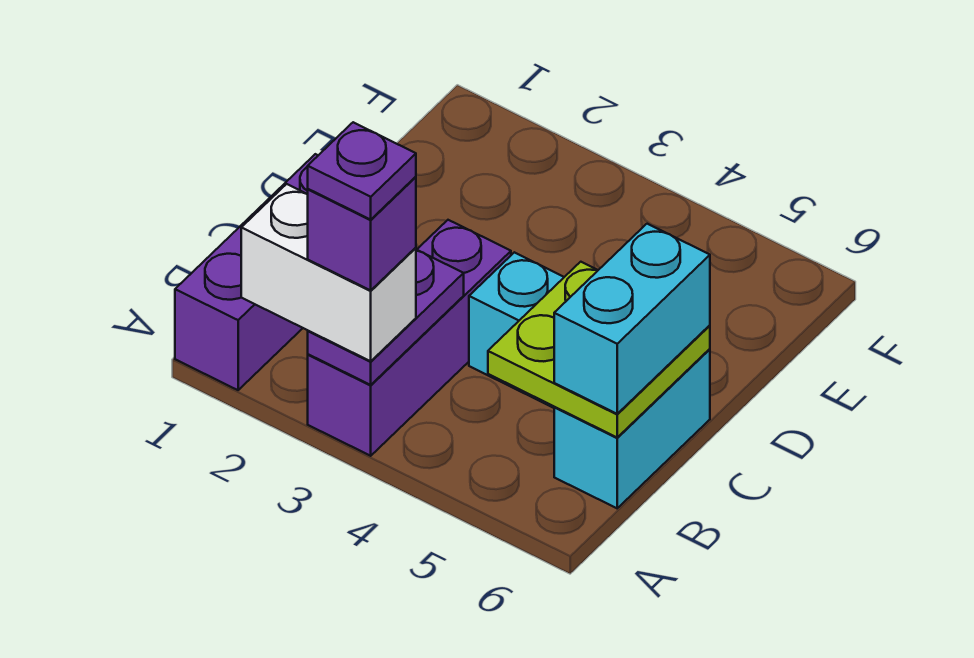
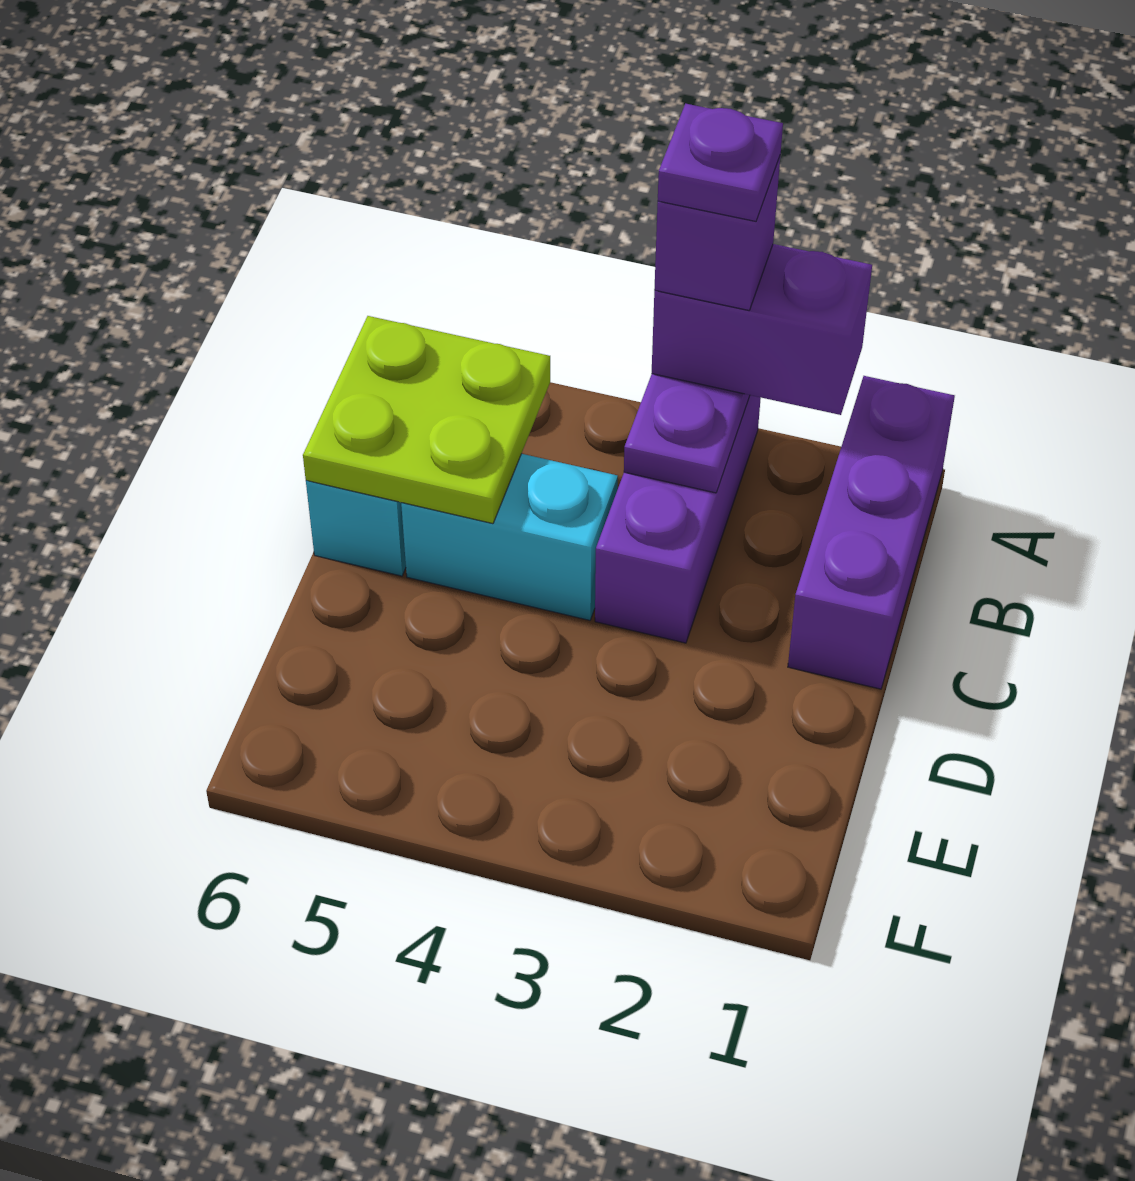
white brick A2:A3 level 3 -> purple brick A2:A3 level 3
cyan brick B6:C6 level 3 -> none

